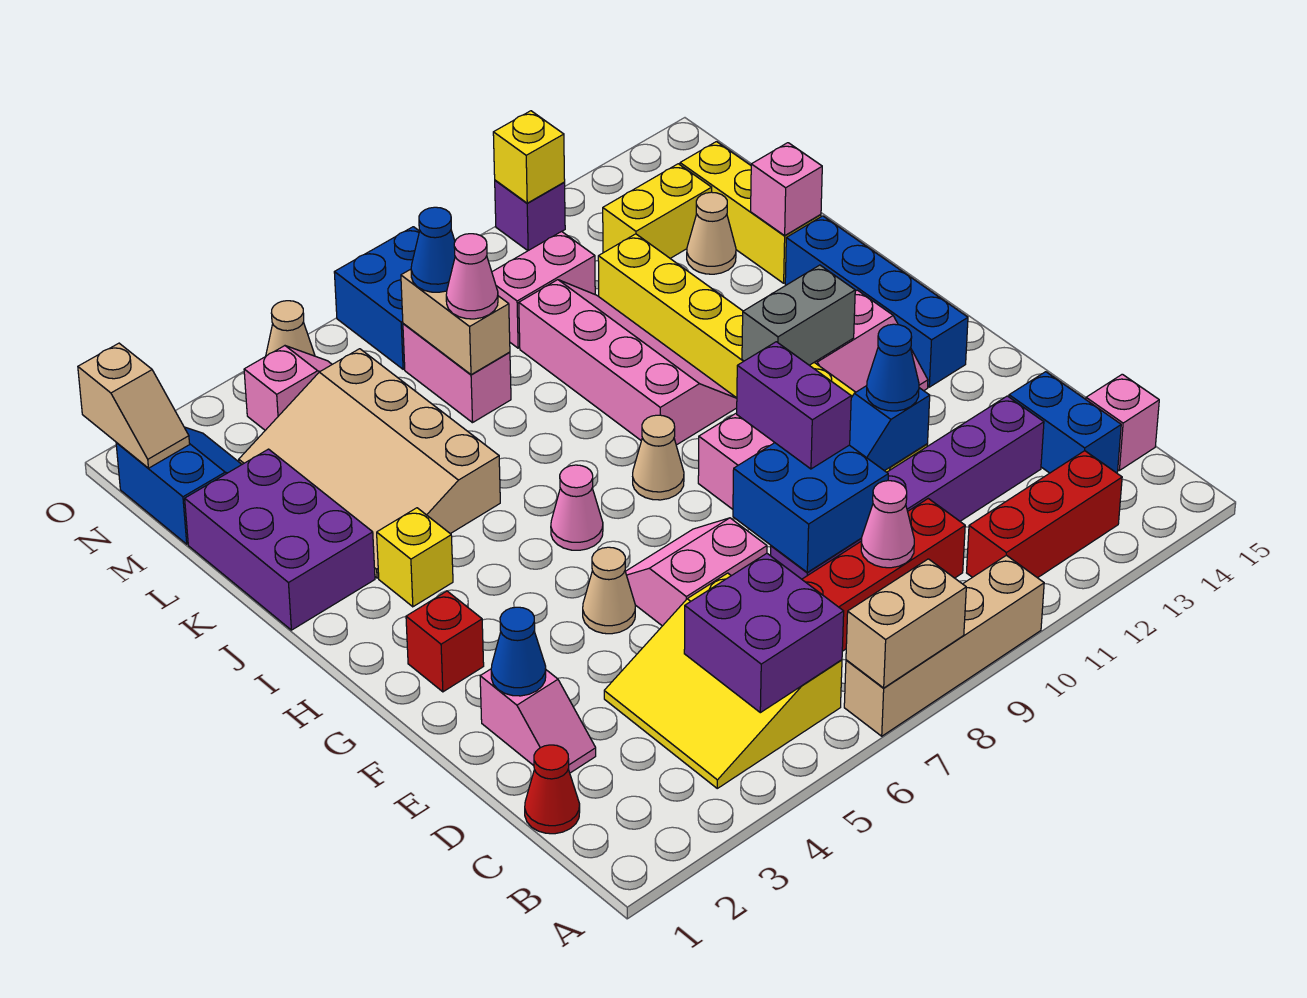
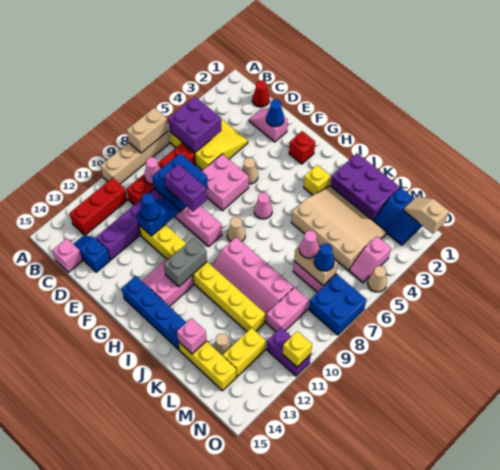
blue brick C14:D14 level 1 -> blue slope C14:D14 level 1 top D
pink slope E6:F7 level 1 top E -> pink brick E6:F7 level 1
purple brick O11 level 1 -> purple brick N11:O11 level 1

